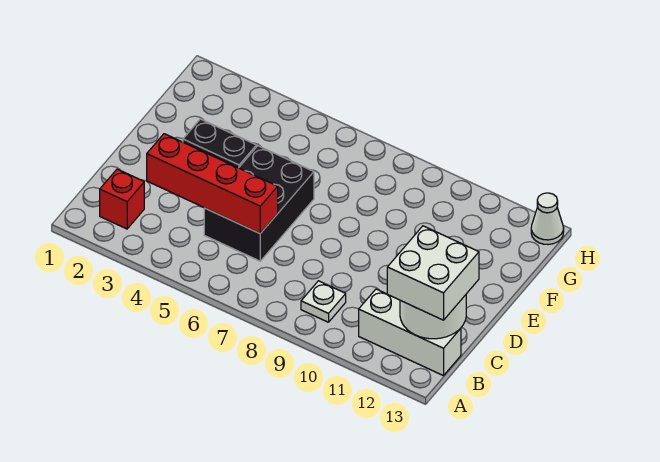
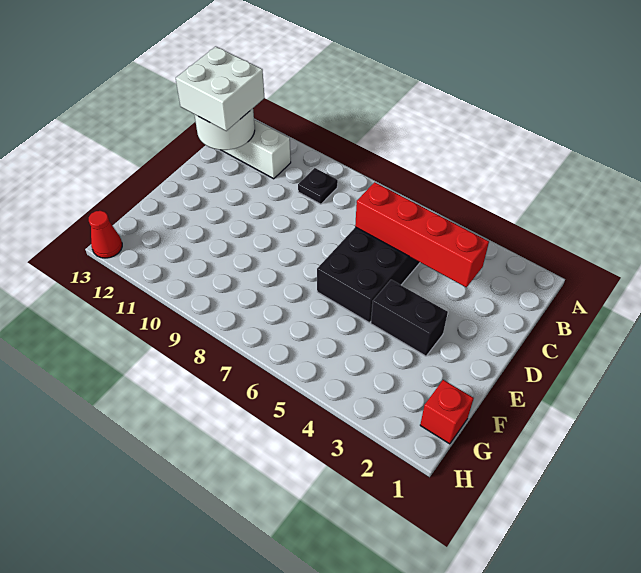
red brick B2 level 1 -> red brick G1 level 1
white plate B9 level 1 -> black plate B9 level 1
white cone H13 level 1 -> red cone H13 level 1

